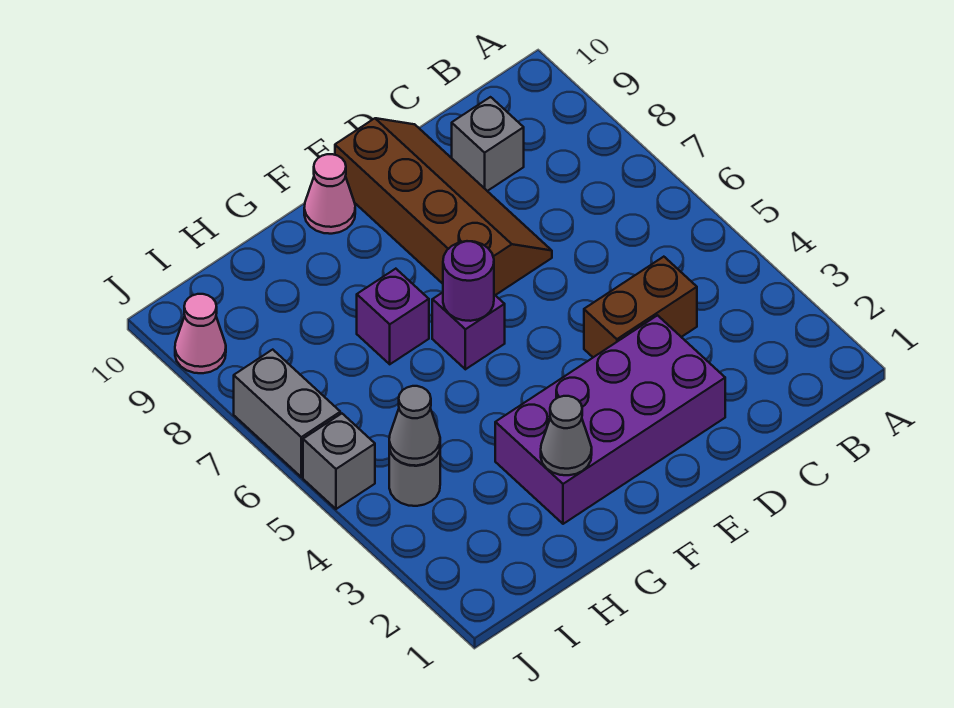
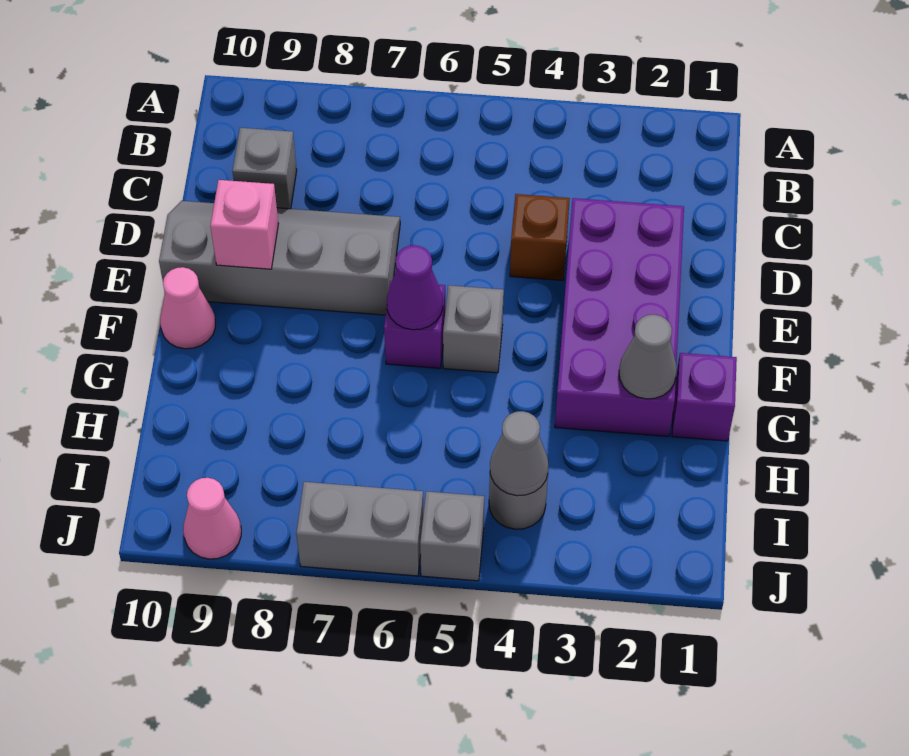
brown brick C4:D4 level 1 -> brown brick D4 level 1
brown slope D7:E10 level 1 top E -> grey slope D7:E10 level 1 top E
none -> pink brick E9 level 2
none -> grey brick F5 level 1
purple round brick F6 level 2 -> purple cone F6 level 2
purple brick G7 level 1 -> purple brick G1 level 1

